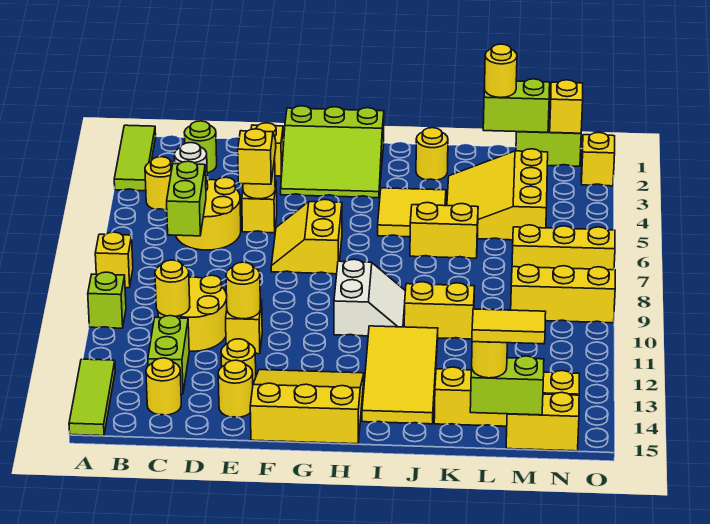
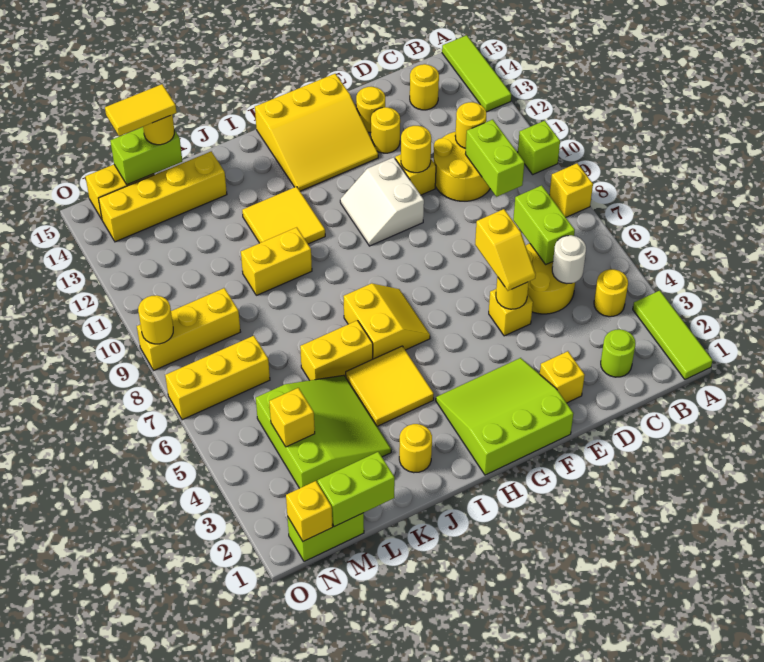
lime brick C12:C13 level 1 -> lime brick C9:C10 level 2
yellow slope F6:G7 level 1 top G -> yellow slope H6:I7 level 1 top I
white slope H9:I10 level 1 top H -> white slope F10:G11 level 1 top F
yellow tile I11:J14 level 1 -> yellow tile I11:J12 level 1
yellow slope K3:M5 level 1 top M -> lime slope K3:M5 level 1 top M
yellow round brick L1 level 3 -> yellow round brick O9 level 2
yellow brick O2 level 1 -> yellow brick M4 level 2

